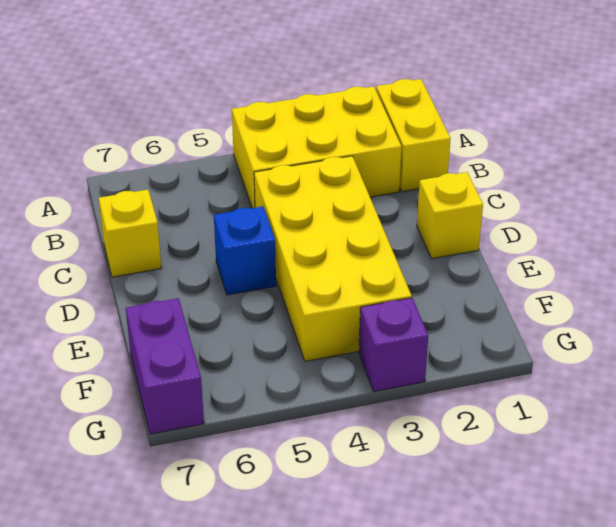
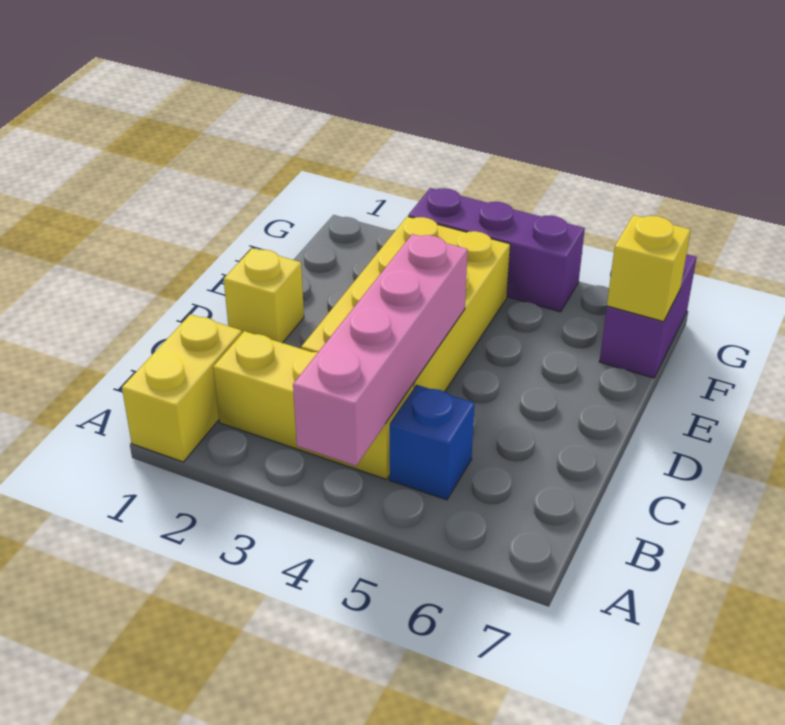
yellow brick A2:B4 level 1 -> yellow brick B2:B4 level 1
none -> pink brick A4:D4 level 2
yellow brick C7 level 1 -> yellow brick F7 level 2
blue brick D5 level 1 -> blue brick B5 level 1
purple brick G3 level 1 -> purple brick G3:G5 level 1

